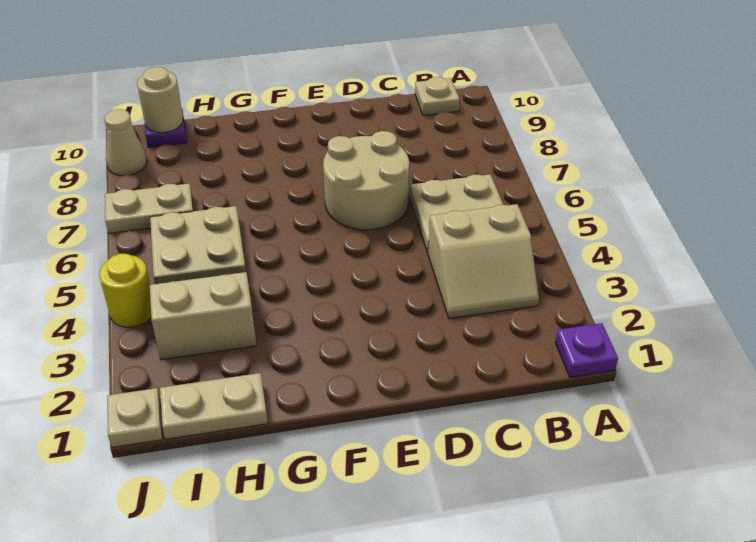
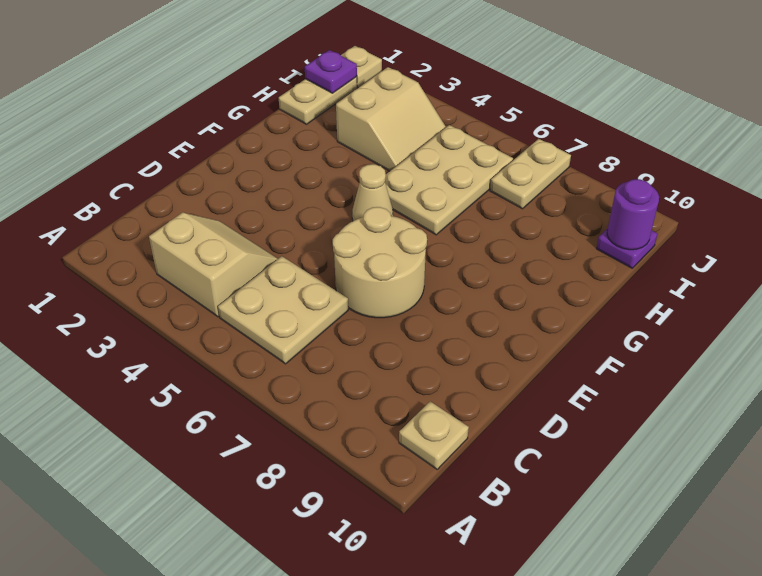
purple plate A1 level 1 -> purple plate I1 level 2
tan slope B3:C4 level 1 top 4 -> tan slope B3:C4 level 1 top B
tan plate H5:I6 level 1 -> tan plate G5:I6 level 1
tan round brick I10 level 2 -> purple round brick I10 level 2
yellow round brick J4 level 1 -> none
tan cone J9 level 1 -> tan cone F5 level 1

